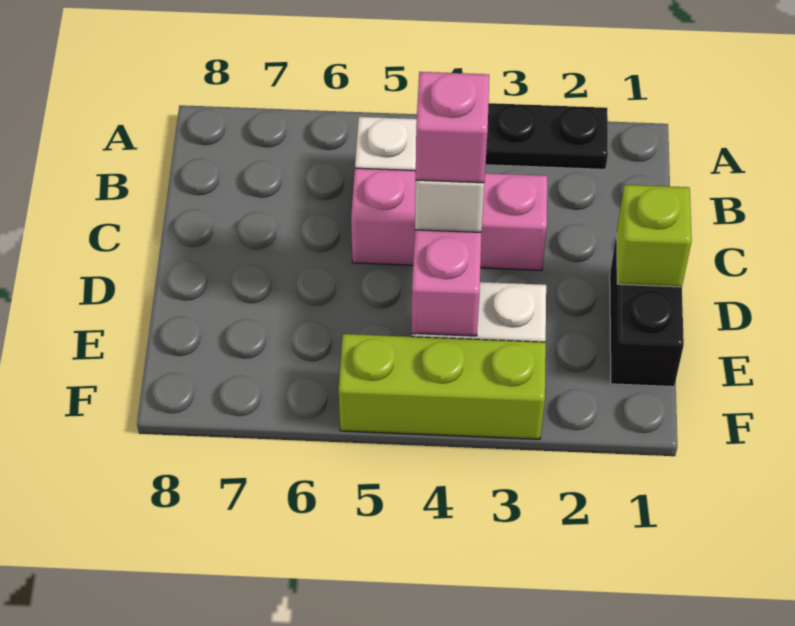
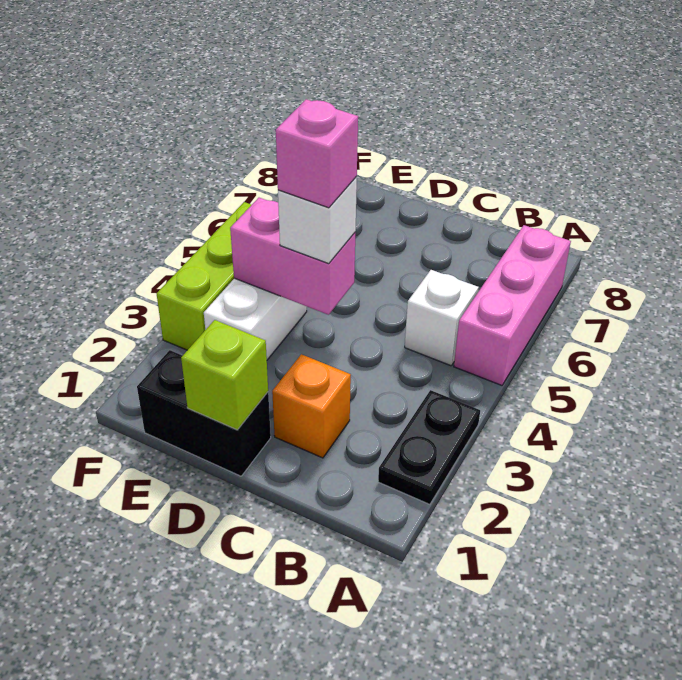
none -> orange brick C2 level 1
pink brick C3:C5 level 1 -> pink brick A5:A7 level 1

